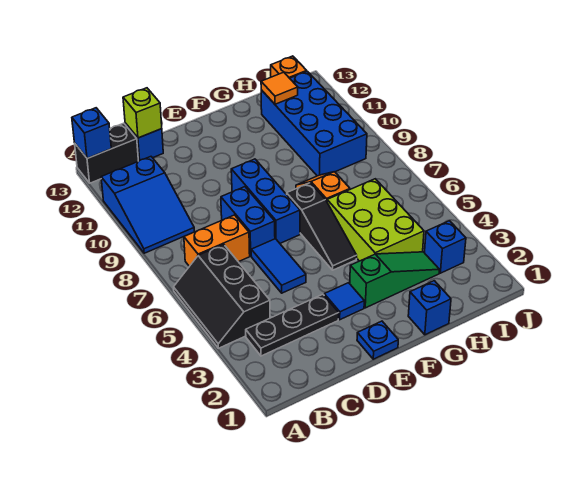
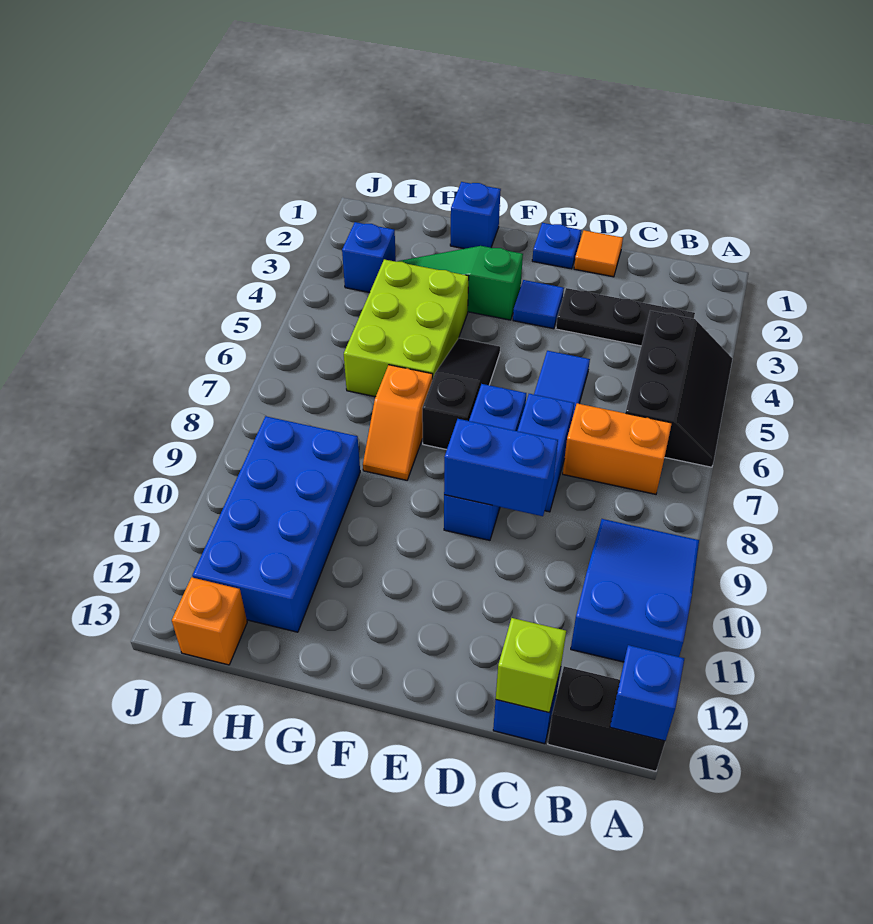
none -> blue brick D9:E9 level 2
orange tile H12 level 2 -> orange tile D1 level 1

